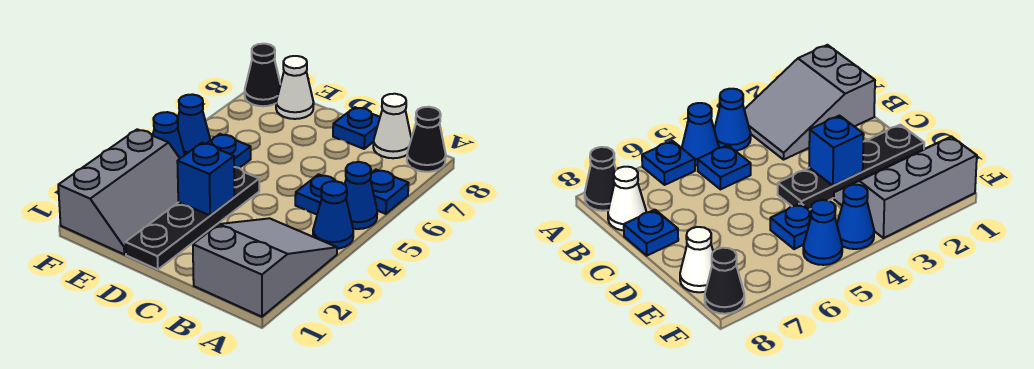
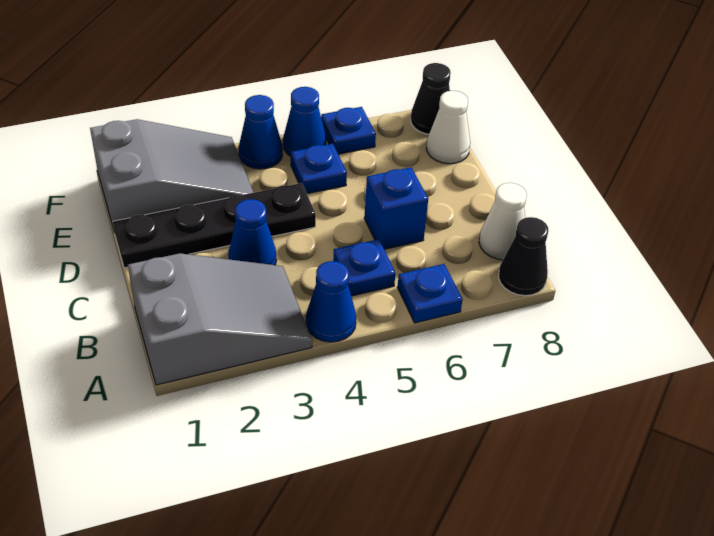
blue cone A5 level 1 -> blue cone C3 level 1
blue plate C8 level 1 -> blue plate F6 level 1
blue brick D3 level 2 -> blue brick C6 level 1
grey slope E1:F3 level 1 top F -> grey slope E1:F3 level 1 top 1

